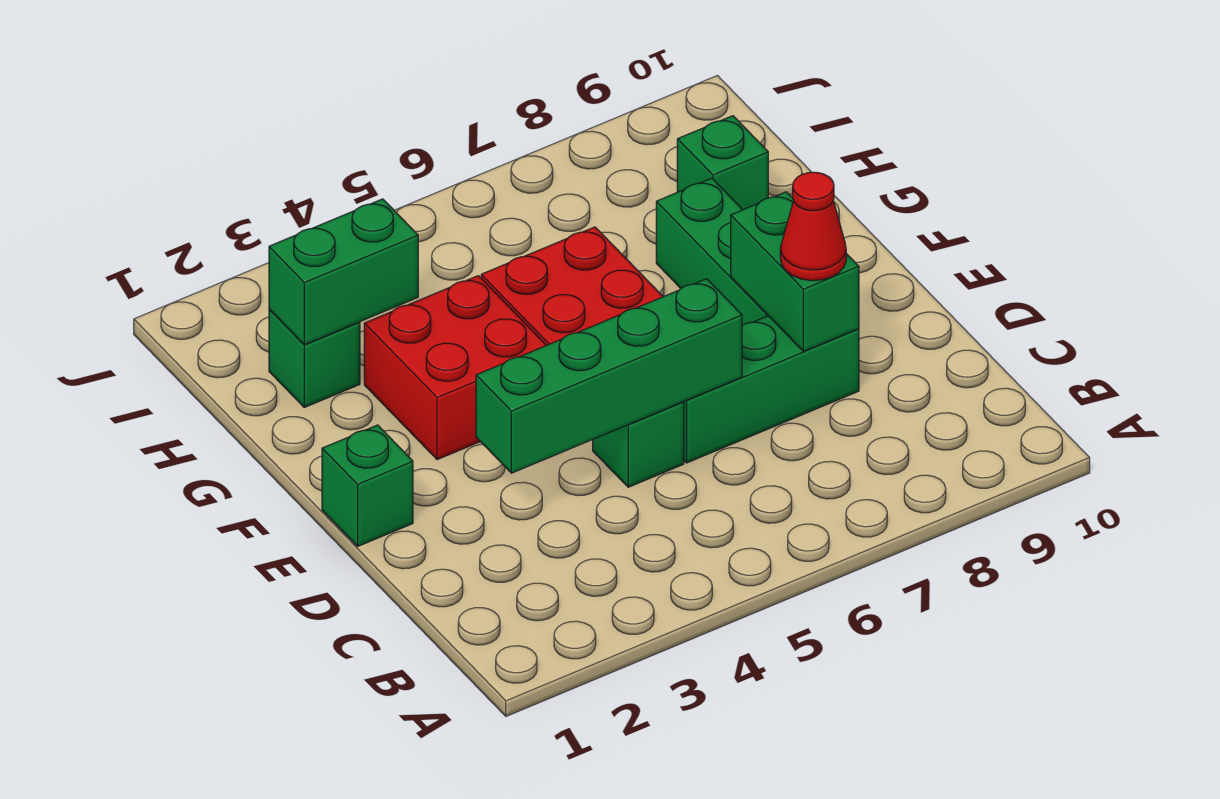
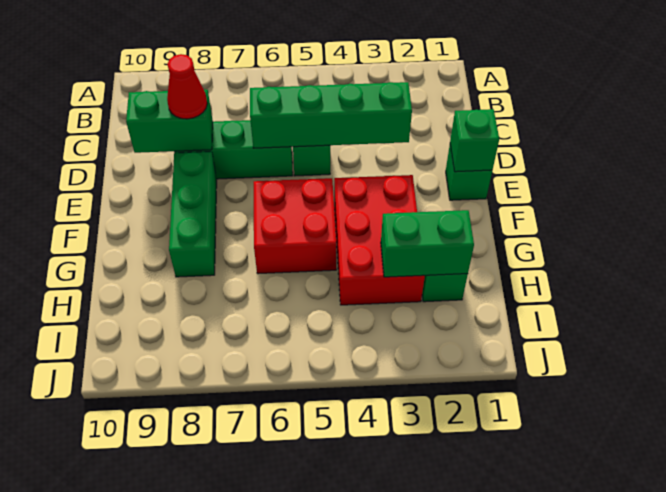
green brick D8:E8 level 2 -> green brick D8:D9 level 2
red brick F3:G4 level 1 -> red brick F3:H4 level 1
green brick H9 level 1 -> green brick E1 level 2

